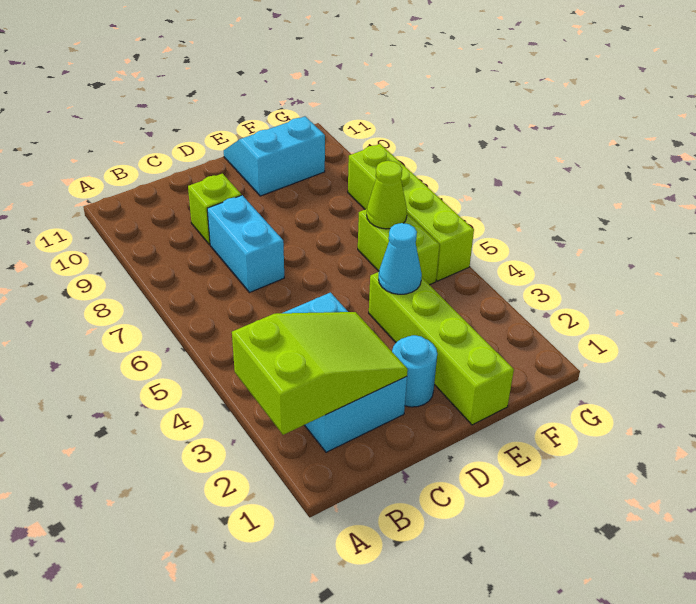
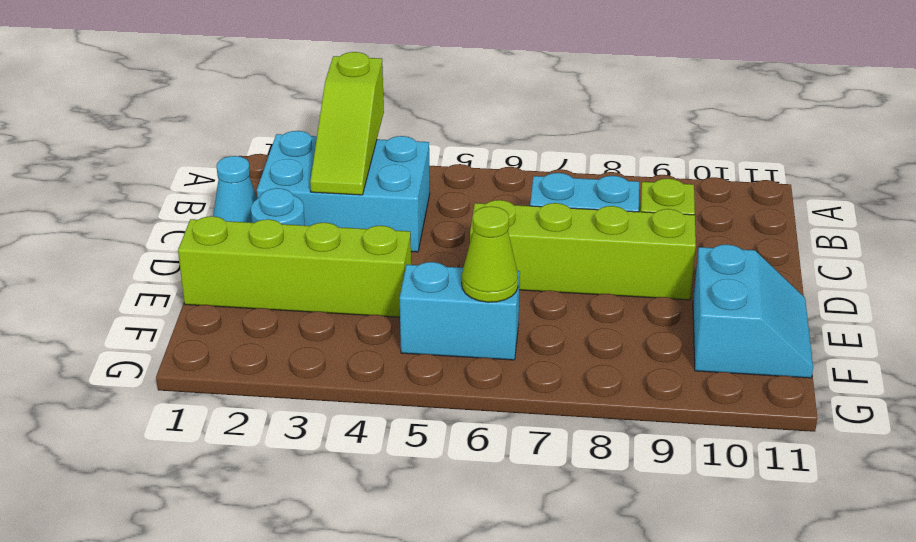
lime slope A2:C3 level 2 top A -> lime slope A3:C3 level 2 top A
cyan cone E4 level 2 -> cyan cone C1 level 1
lime brick F5:F6 level 1 -> cyan brick F5:F6 level 1
lime brick G5:G8 level 1 -> lime brick D6:D9 level 1

